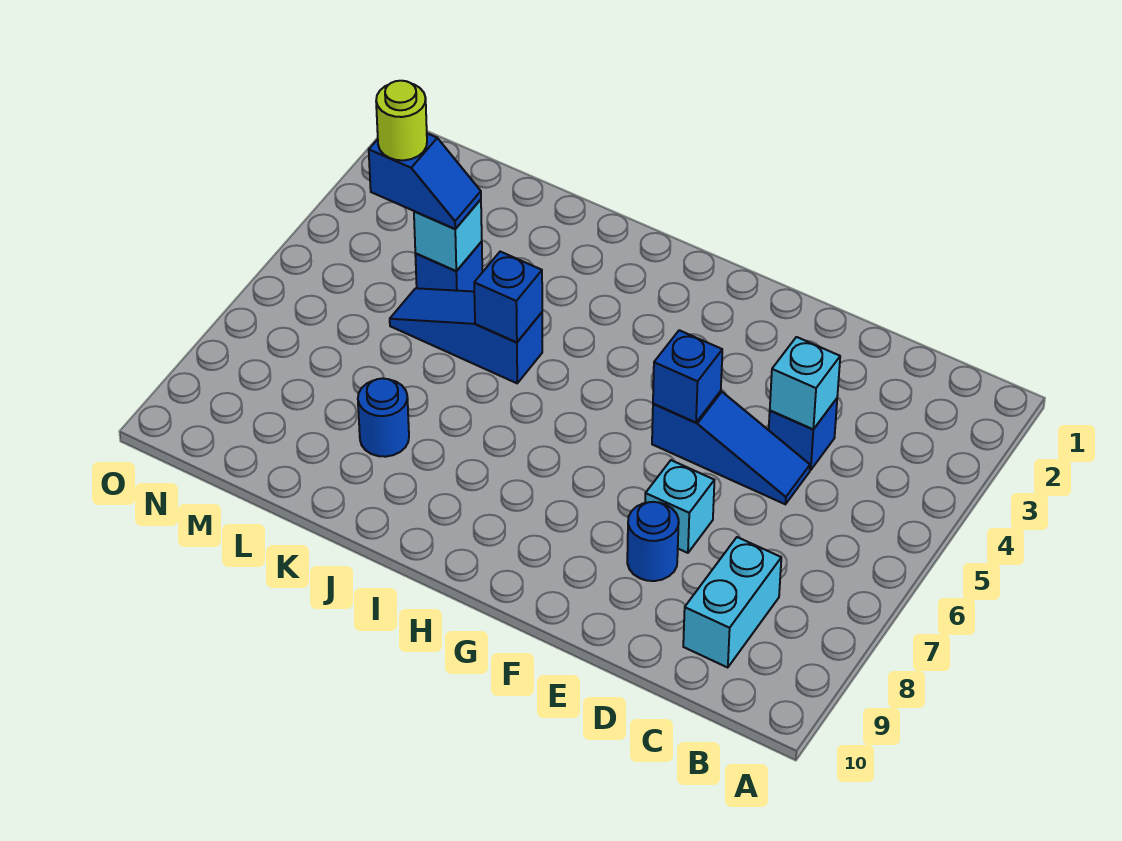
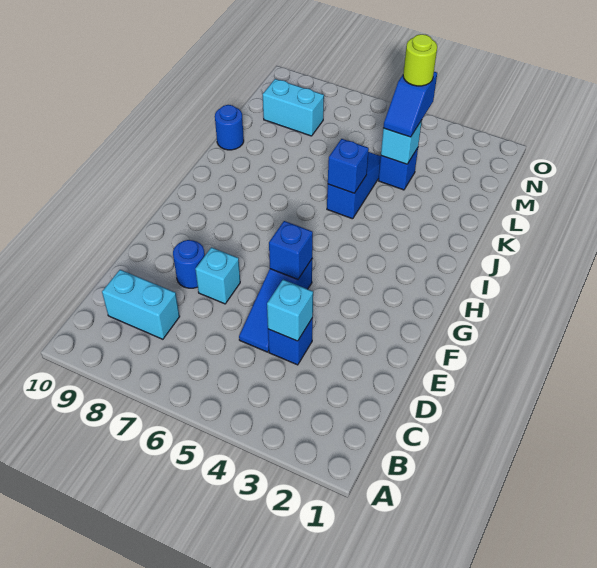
blue round brick K8 level 1 -> blue round brick K10 level 1
none -> cyan brick M8:M9 level 1

